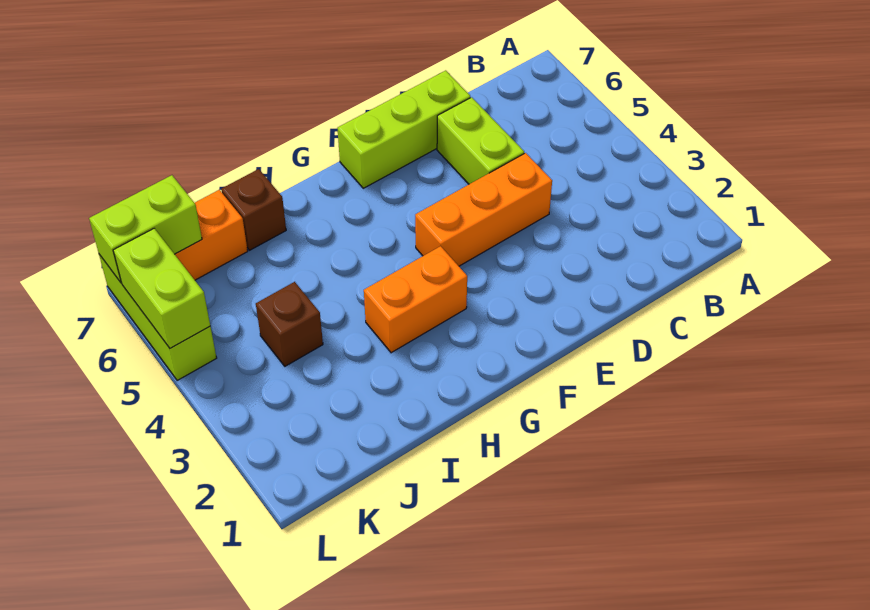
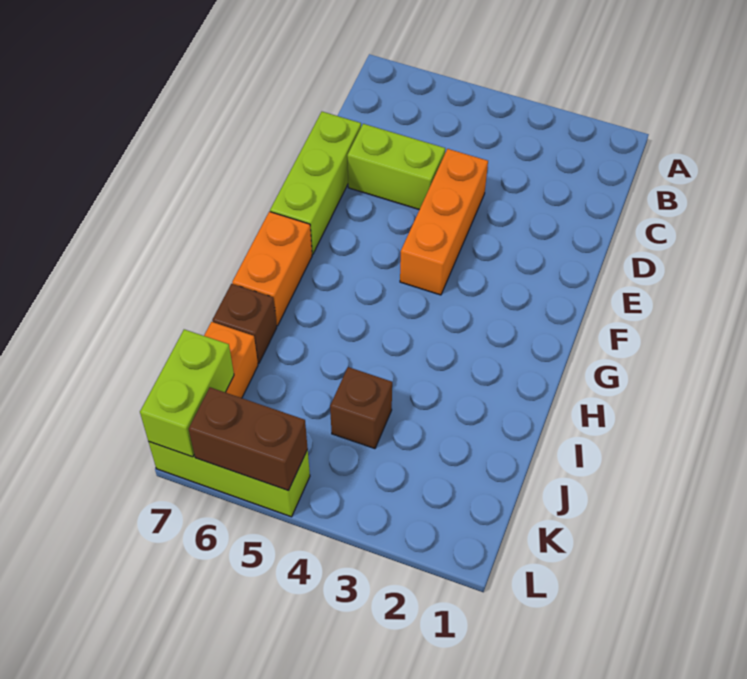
orange brick G3:H3 level 1 -> orange brick G7:H7 level 1
lime brick L5:L6 level 2 -> brown brick L5:L6 level 2

